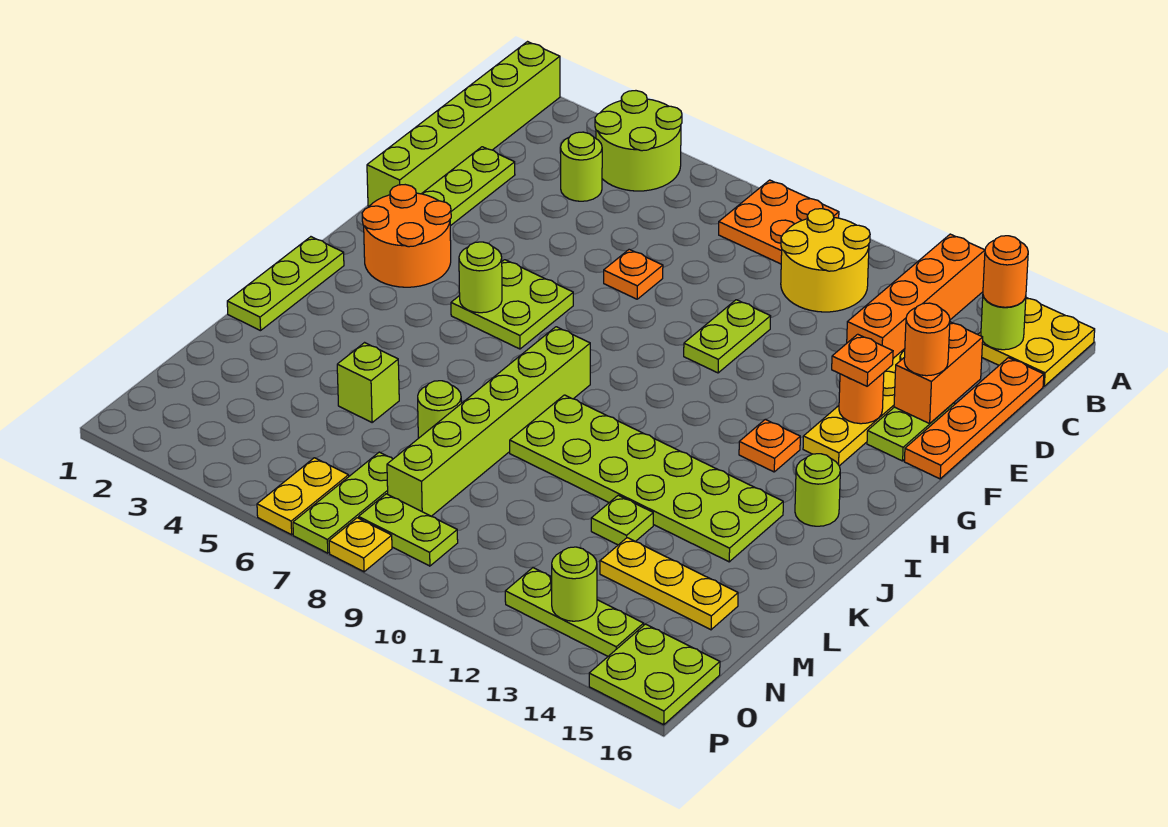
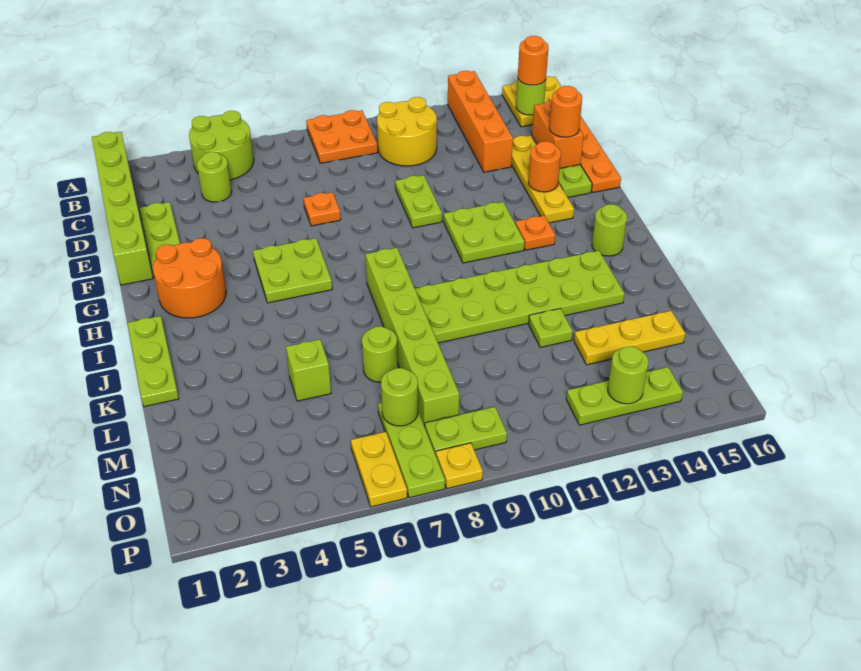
orange plate F14 level 3 -> none
lime round brick H5 level 2 -> lime round brick N7 level 2
lime plate O15:P16 level 1 -> lime plate G11:H12 level 1

